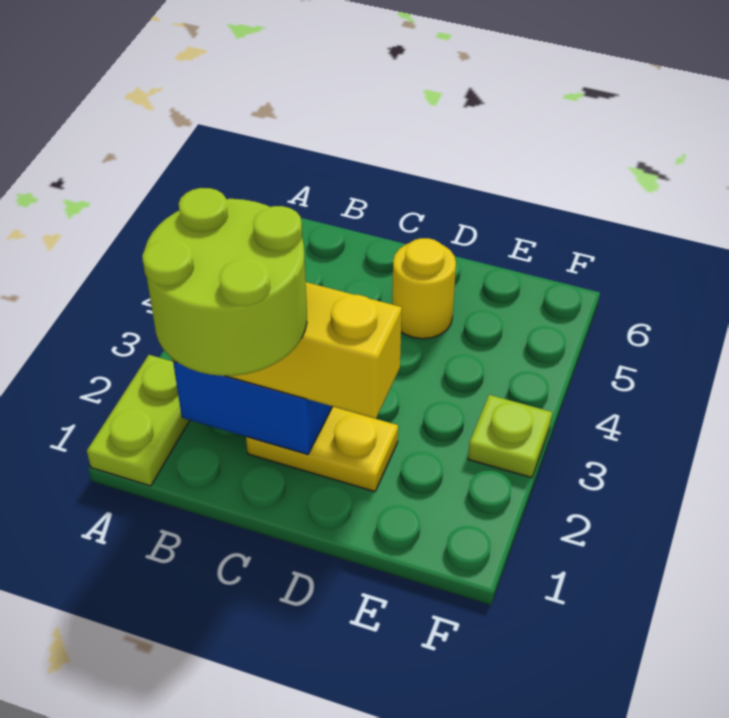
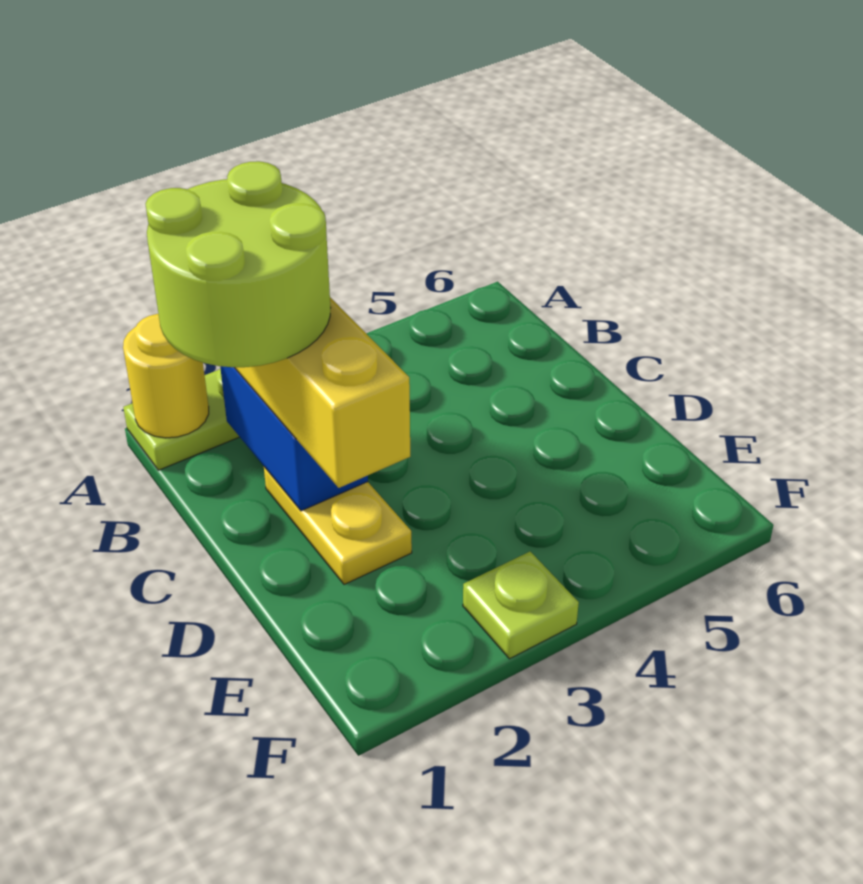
yellow round brick D5 level 1 -> yellow round brick A1 level 2

